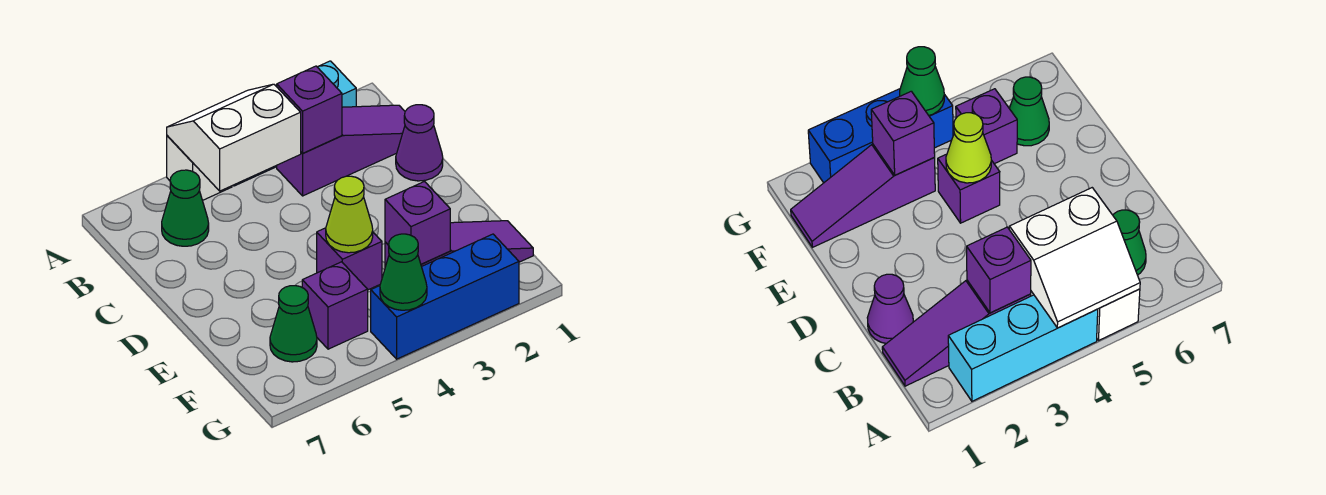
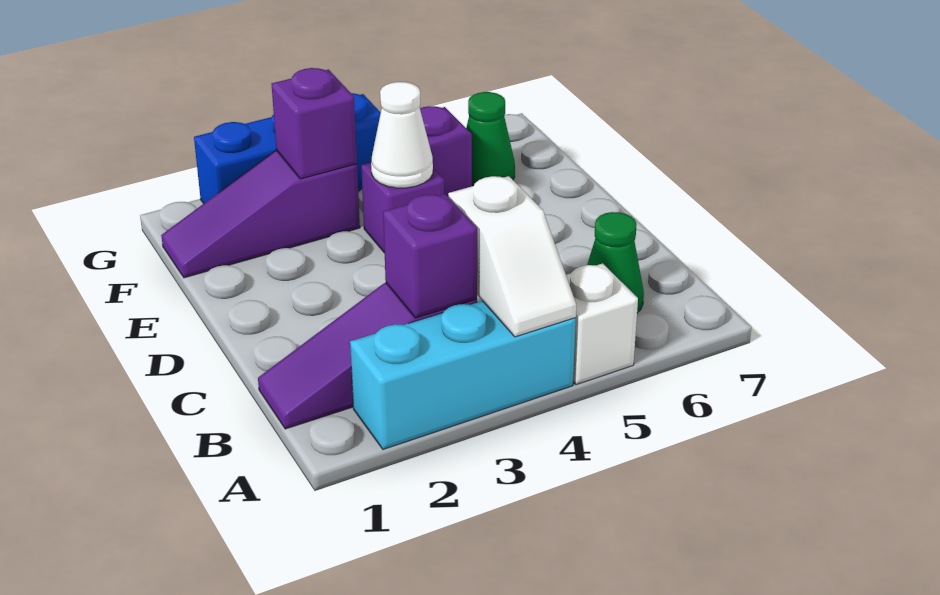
white slope A4:B5 level 2 top B -> white slope A4:B4 level 2 top B
purple cone C1 level 1 -> none
lime cone E4 level 2 -> white cone E4 level 2
green cone G4 level 2 -> none

